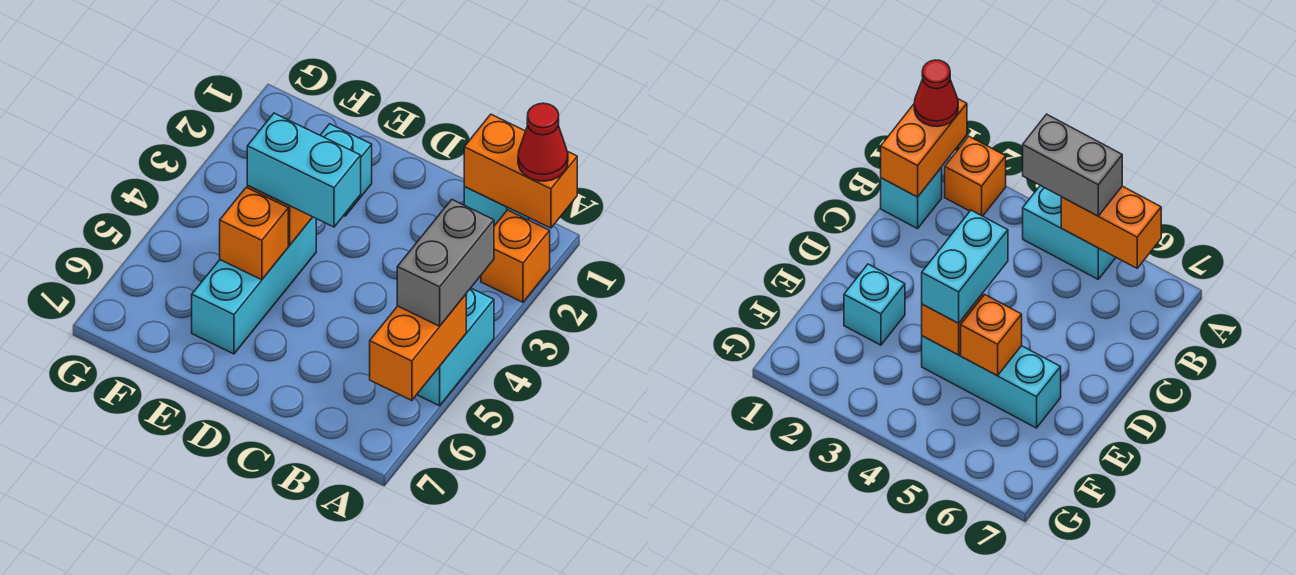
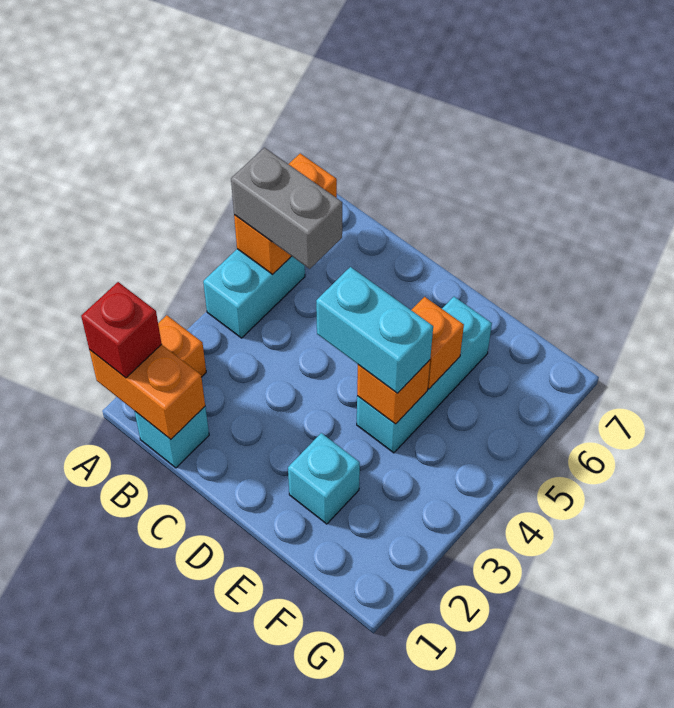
red cone A1 level 3 -> red brick A1 level 3
grey brick A4:A5 level 3 -> grey brick A5:B5 level 3

